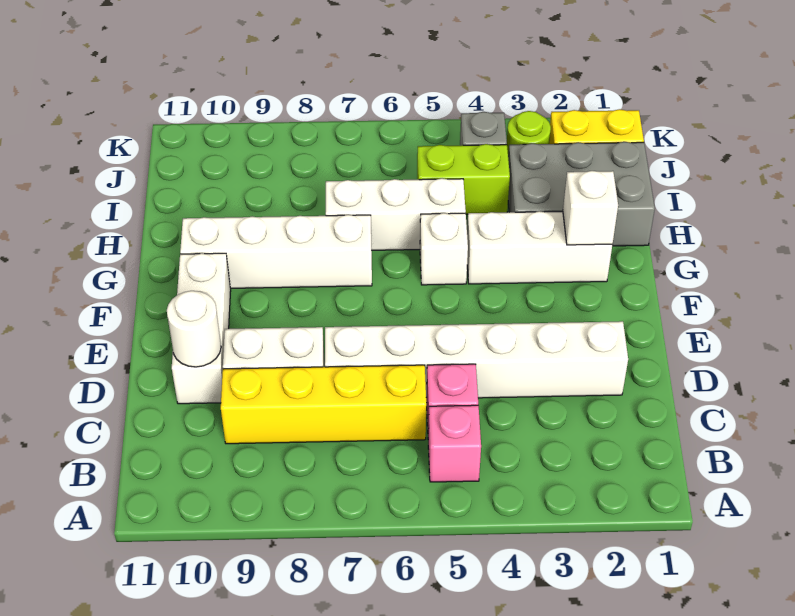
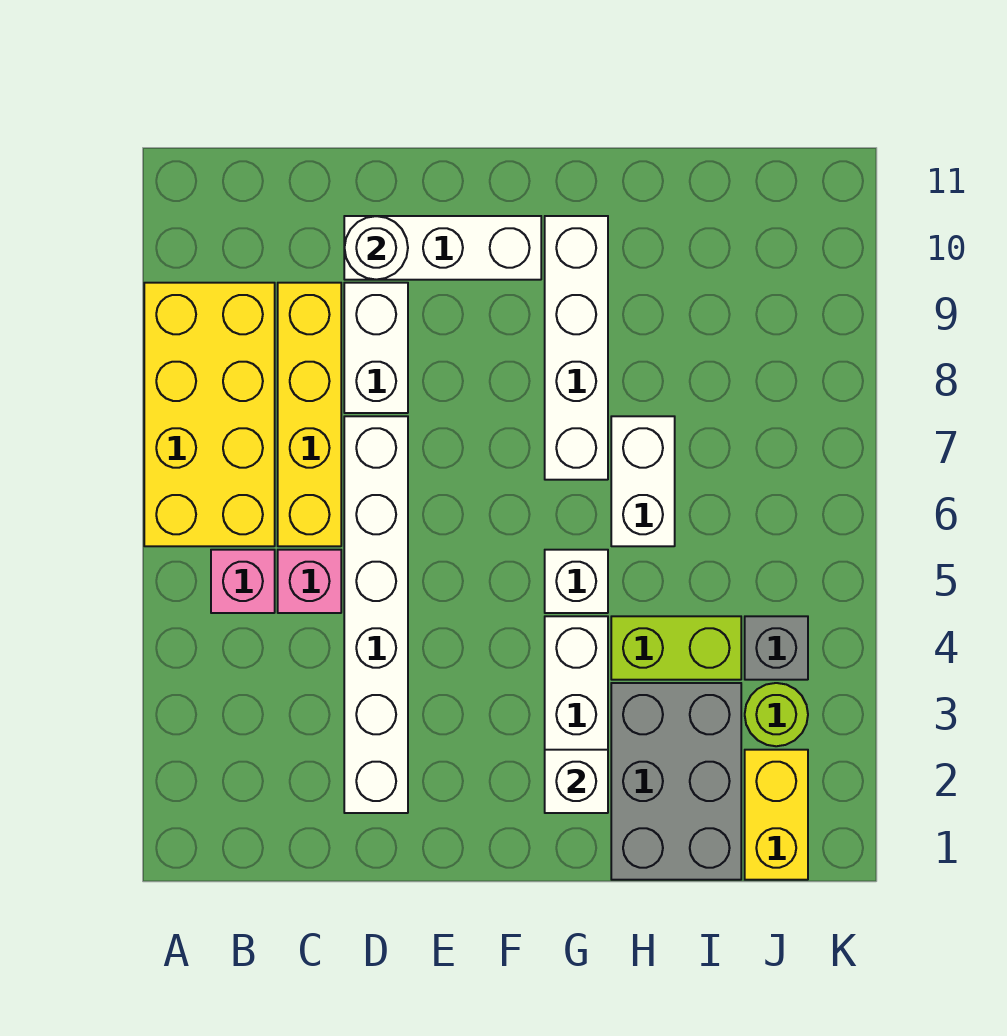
none -> yellow brick A6:B9 level 1
white brick H5:H7 level 1 -> white brick H6:H7 level 1
lime brick I4:I5 level 1 -> lime brick H4:I4 level 1

